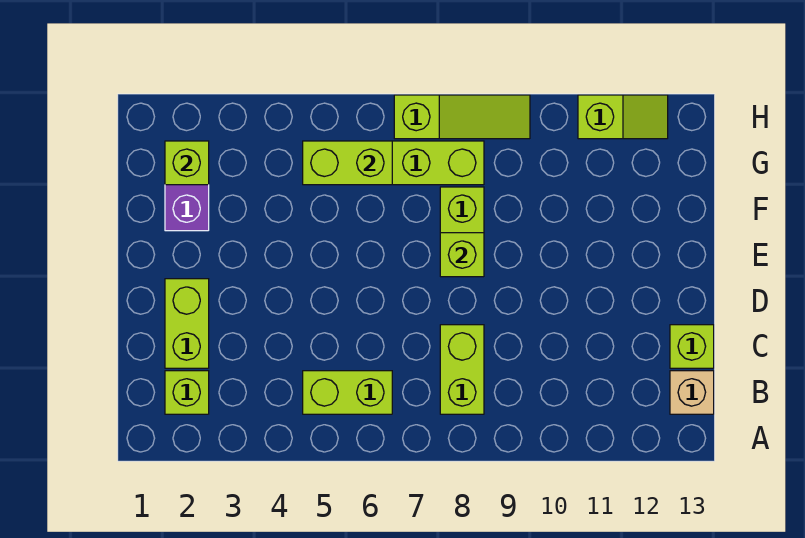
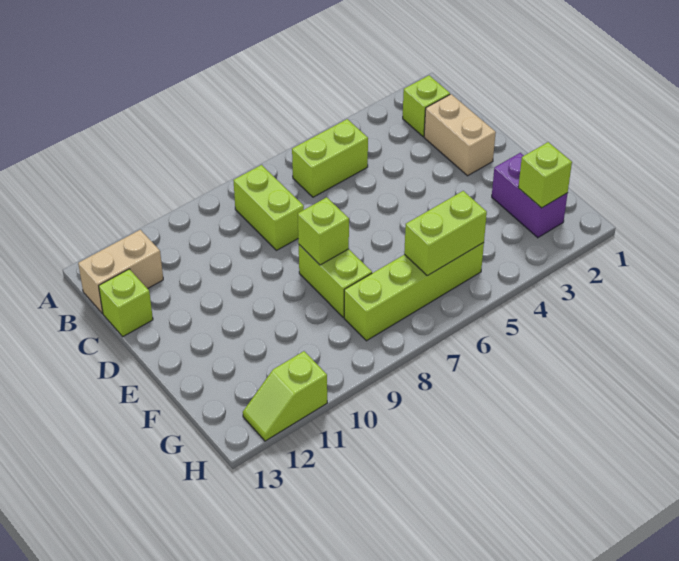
tan brick B13 level 1 -> tan brick B12:B13 level 1
lime brick C2:D2 level 1 -> tan brick C2:D2 level 1
lime slope H7:H9 level 1 top 7 -> none

